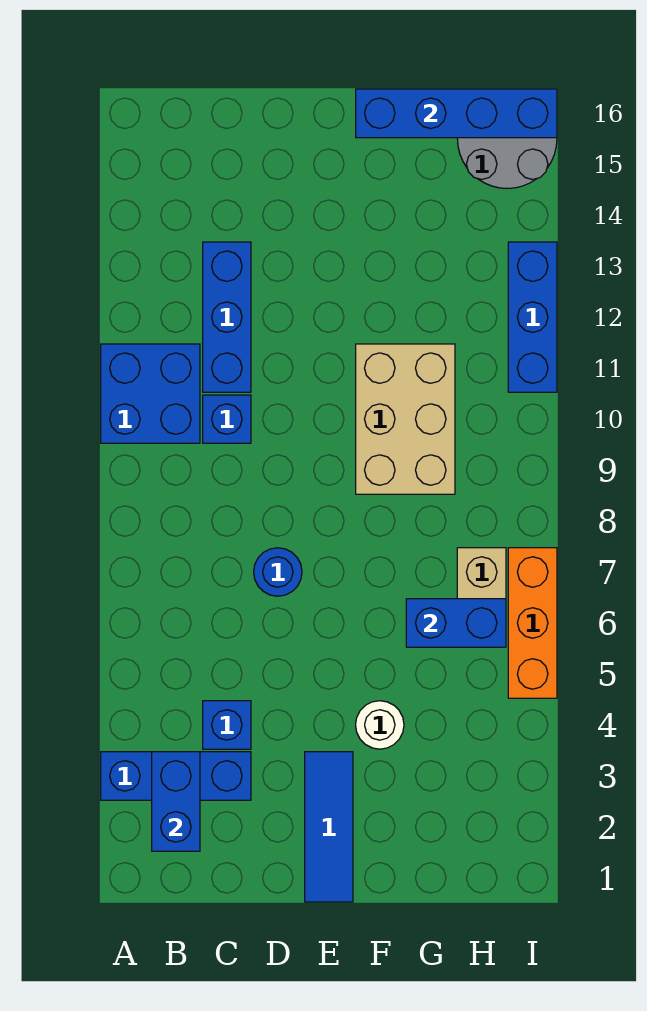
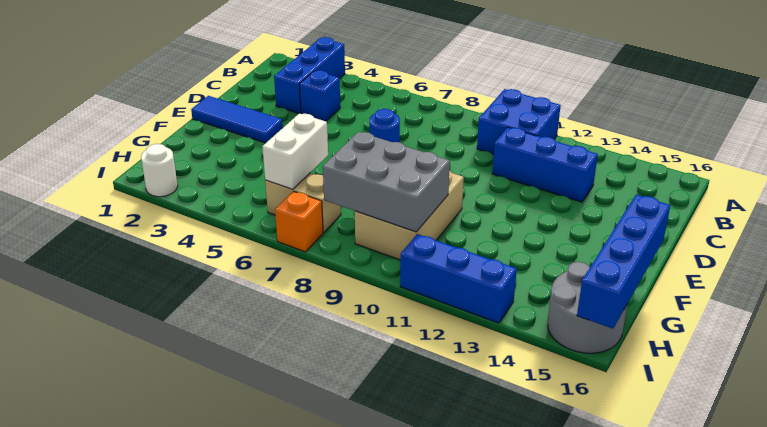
blue brick B2:B3 level 2 -> none
blue brick C10 level 1 -> none
white round brick F4 level 1 -> white round brick I2 level 1
tan brick F9:G11 level 1 -> tan brick F9:H10 level 1
blue brick G6:H6 level 2 -> white brick G6:H6 level 2
none -> grey brick G8:H10 level 2
orange brick I5:I7 level 1 -> orange brick I7 level 1

